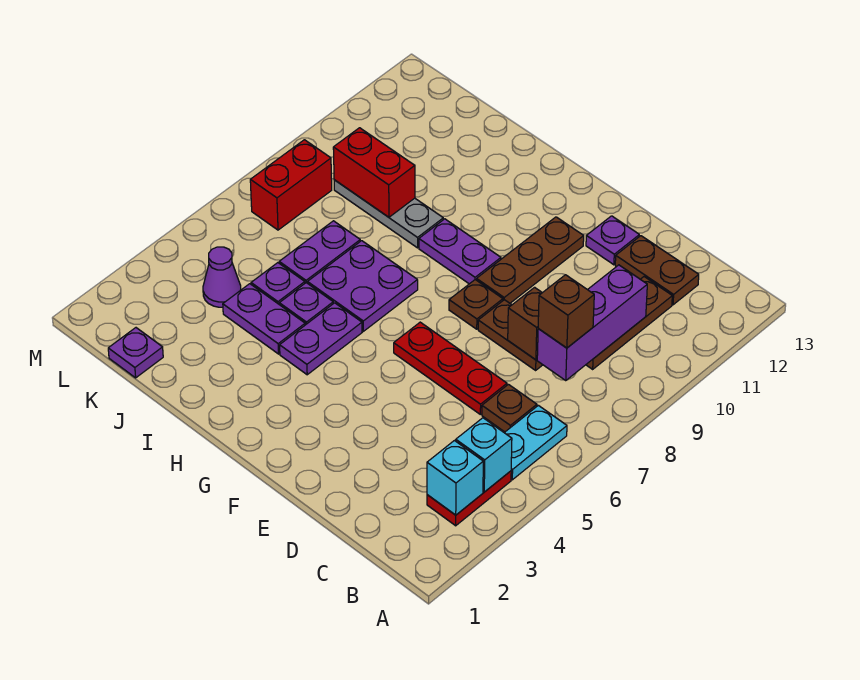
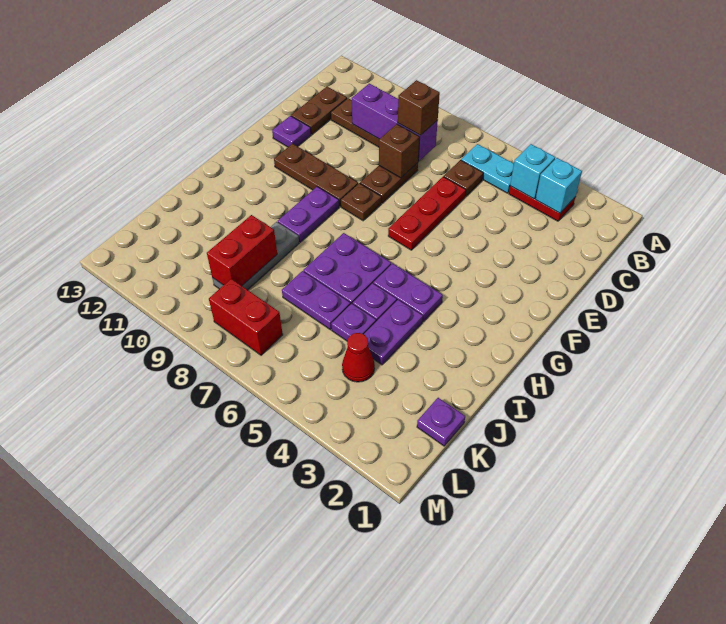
purple cone K4 level 1 -> red cone K4 level 1

